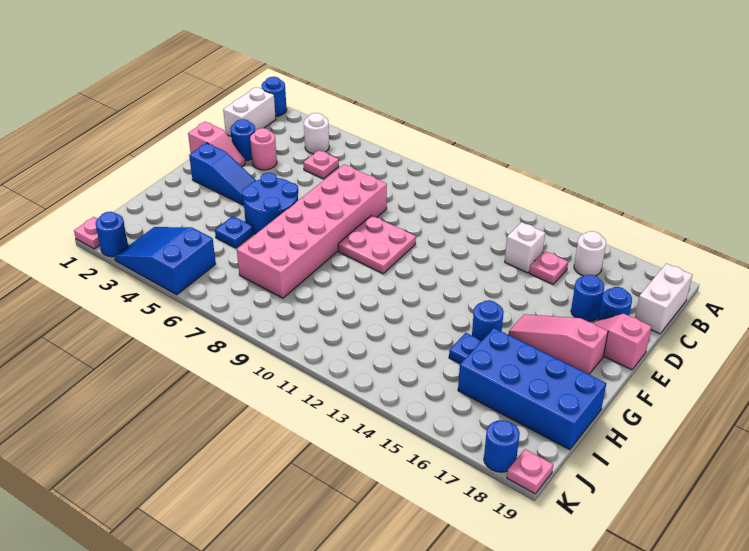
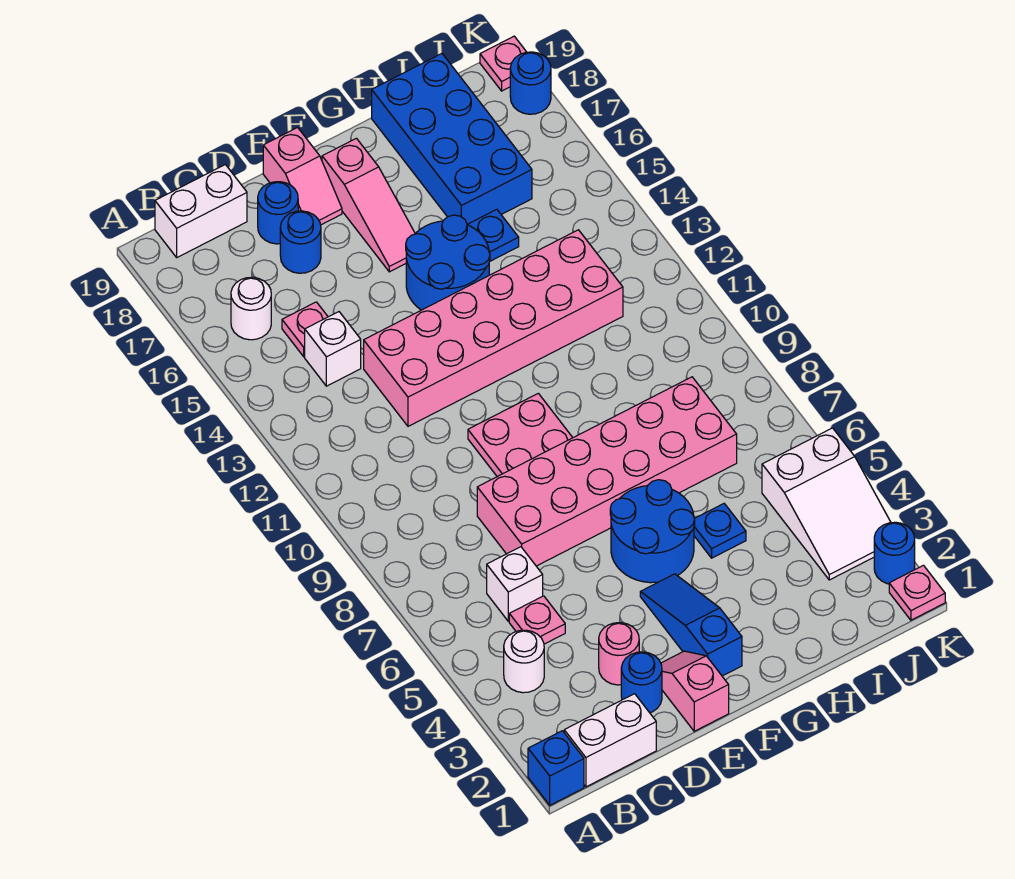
blue round brick A1 level 1 -> blue brick A1 level 1
none -> white brick C6 level 1
none -> pink brick D12:I13 level 1
blue round brick G15 level 1 -> blue round brick F14:G15 level 1
blue slope J3:K5 level 1 top 5 -> white slope J3:K5 level 1 top 5

